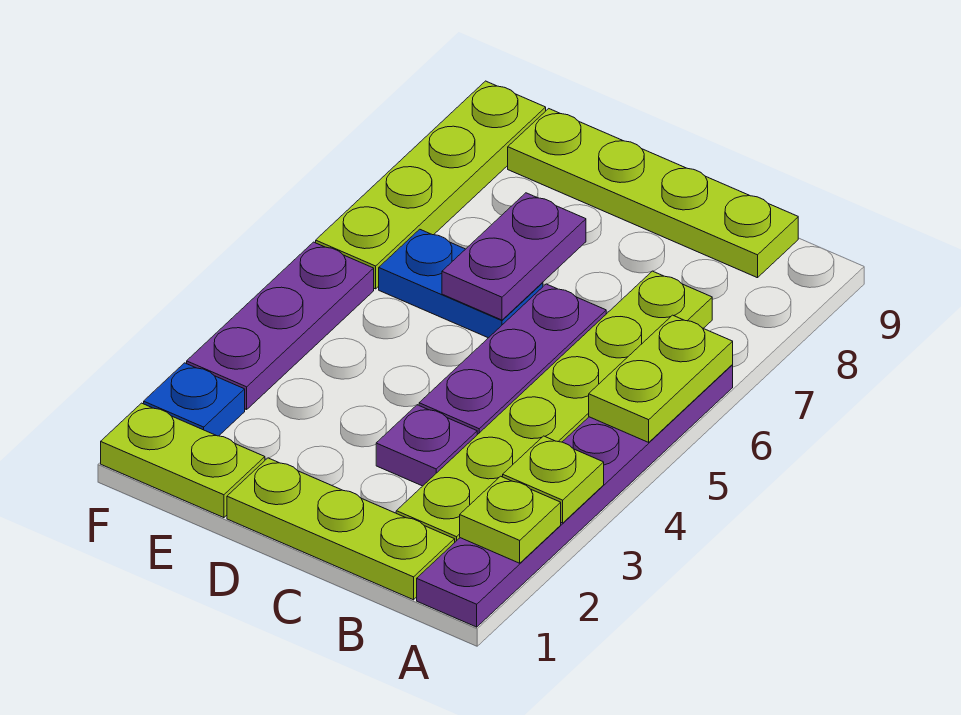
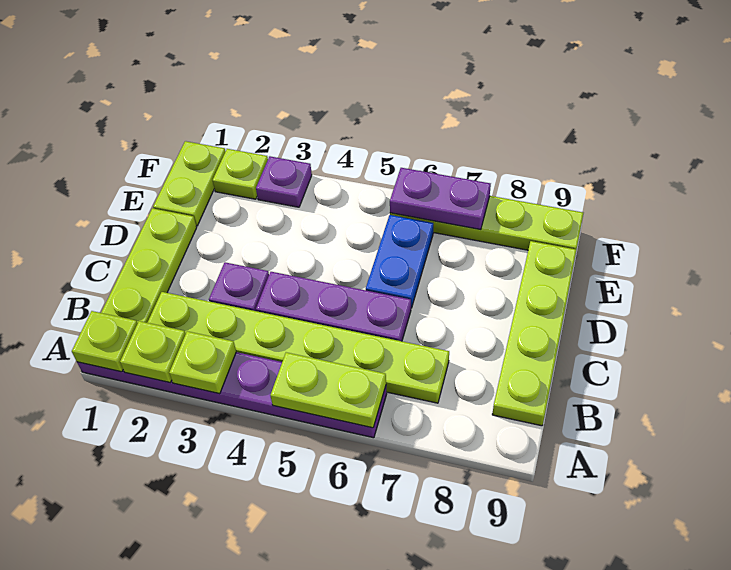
none -> lime plate A1 level 2
purple plate D6:D7 level 2 -> purple plate F6:F7 level 2
blue plate F2 level 1 -> lime plate F2 level 1
purple plate F3:F5 level 1 -> purple plate F3 level 1

